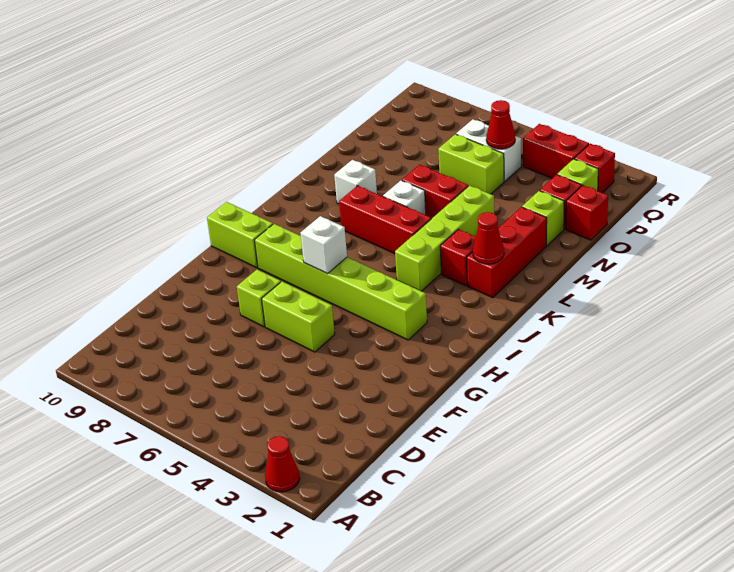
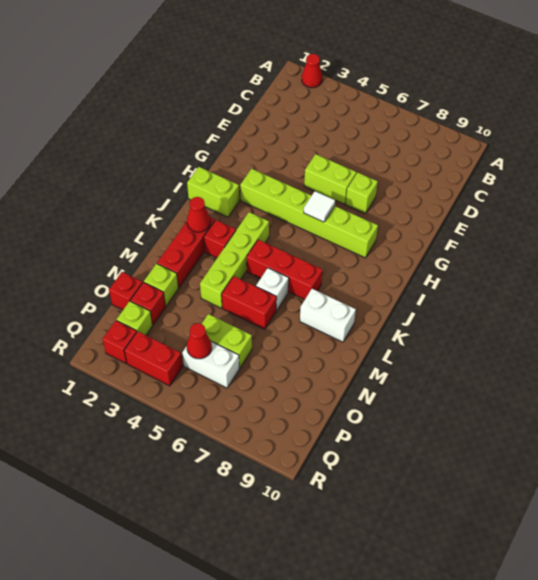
white brick H6 level 2 -> white tile H6 level 2
lime brick H9:H10 level 1 -> lime brick I1:I2 level 1
white brick L8 level 1 -> white brick L8:L9 level 1

